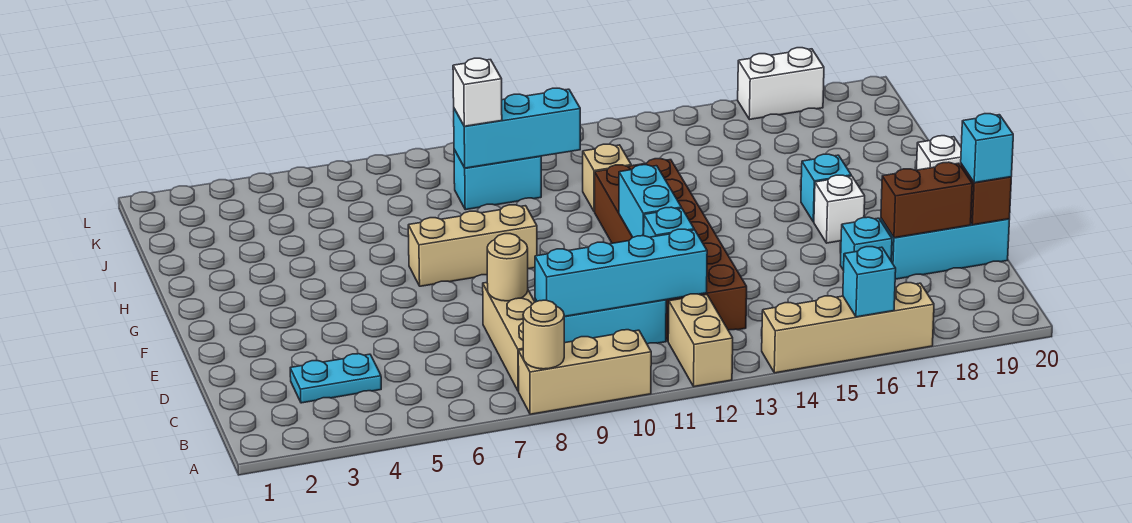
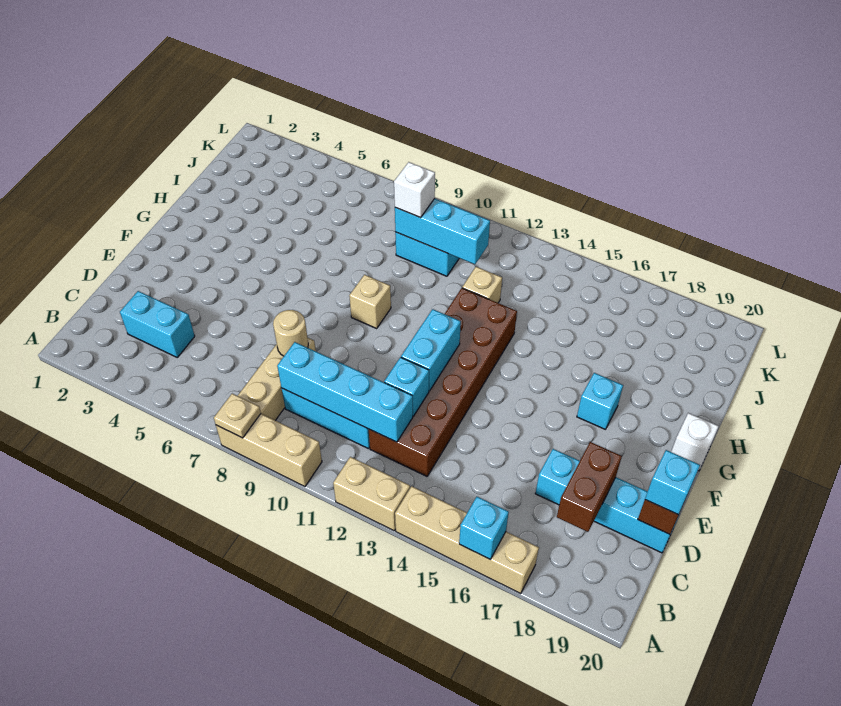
tan round brick A8 level 2 -> tan plate A8 level 2
tan brick A12:B12 level 1 -> tan brick A12:A13 level 1
cyan plate C3:C4 level 1 -> cyan brick C3:C4 level 1
brown brick D18:D19 level 2 -> brown brick C18:D18 level 2
white brick F17 level 1 -> none
tan brick G7:G9 level 1 -> tan brick G9 level 1
white brick L17:L18 level 1 -> none

